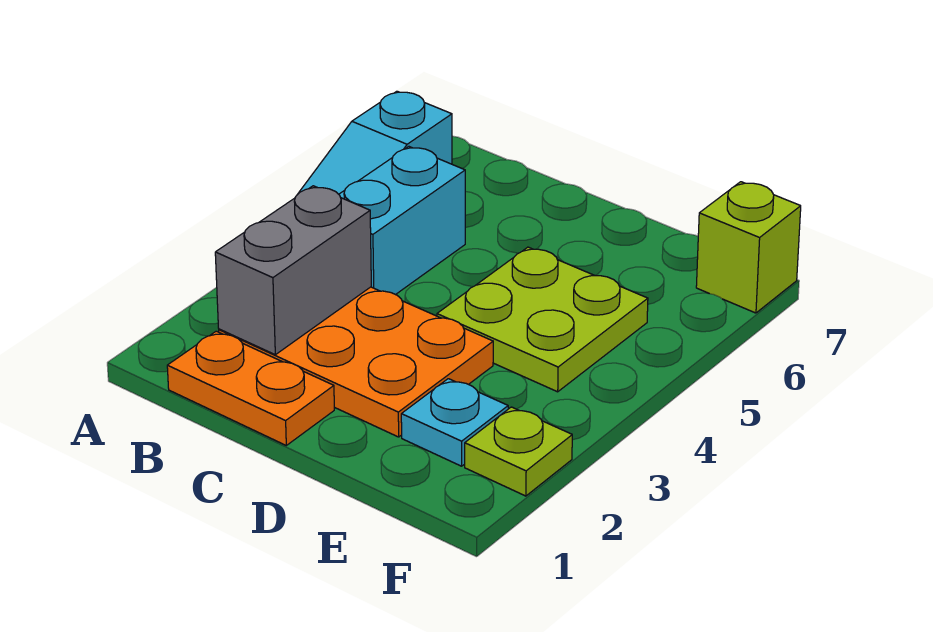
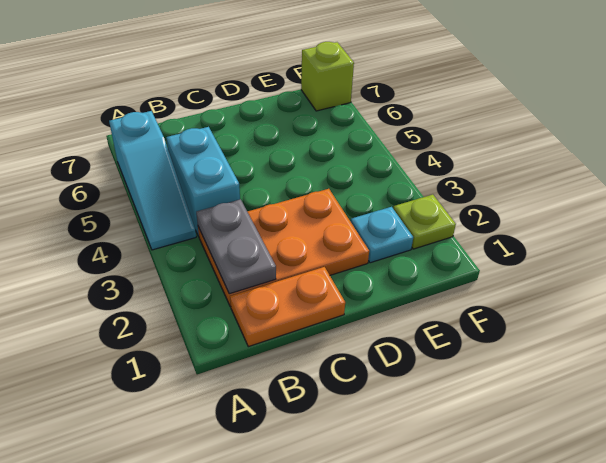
grey brick B2:B3 level 2 -> grey plate B2:B3 level 2
lime plate D4:E5 level 1 -> none

